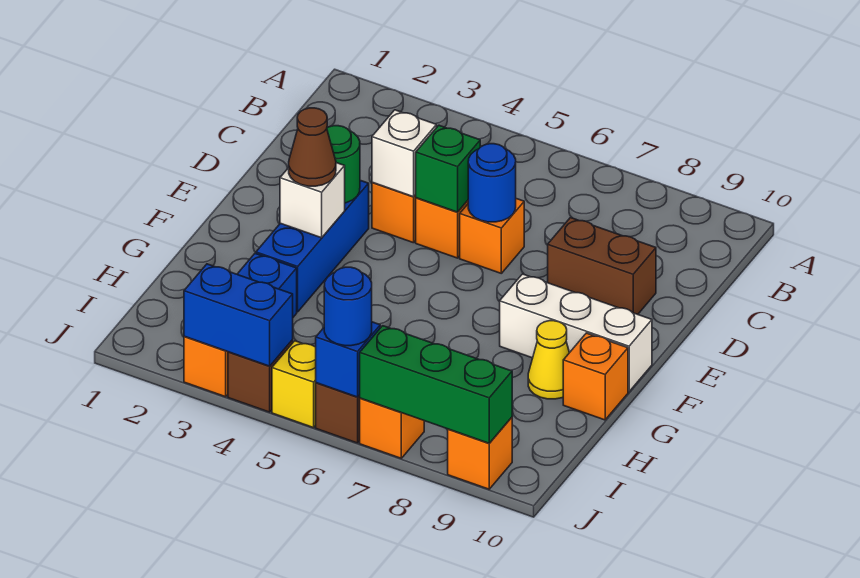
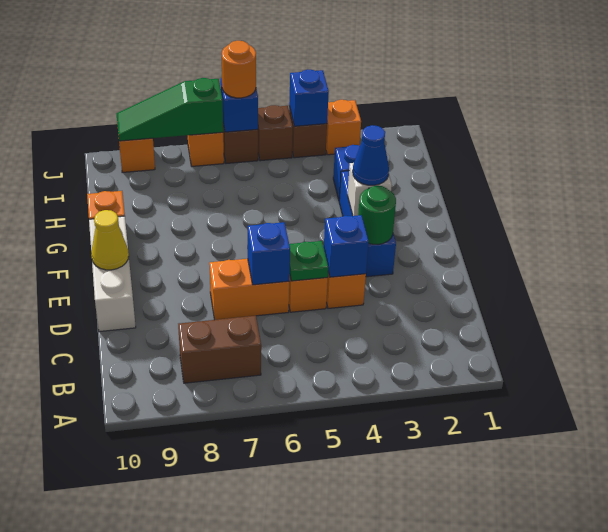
white brick D4 level 2 -> blue brick D4 level 2
green brick D5 level 2 -> green plate D5 level 2
orange brick D6 level 1 -> orange brick D6:D7 level 1
blue round brick D6 level 2 -> blue brick D6 level 2
brown brick D8:D9 level 1 -> brown brick B7:B8 level 1
brown cone F3 level 3 -> blue cone F3 level 3
white brick F8:F10 level 1 -> white brick D10:F10 level 1
yellow cone G9 level 1 -> yellow cone E10 level 2
blue brick J3:J4 level 2 -> blue brick J4 level 2
yellow brick J5 level 1 -> brown brick J5 level 1
blue round brick J6 level 3 -> orange round brick J6 level 3
green brick J7:J9 level 2 -> green slope J7:J9 level 2 top 7

